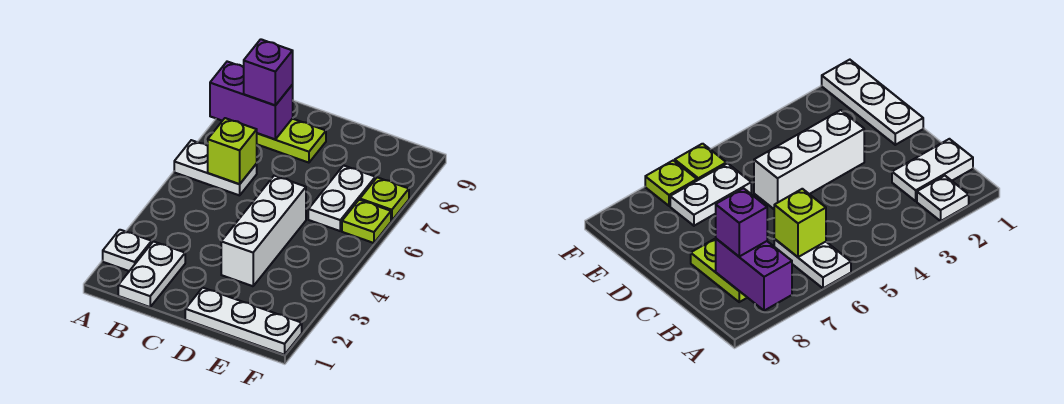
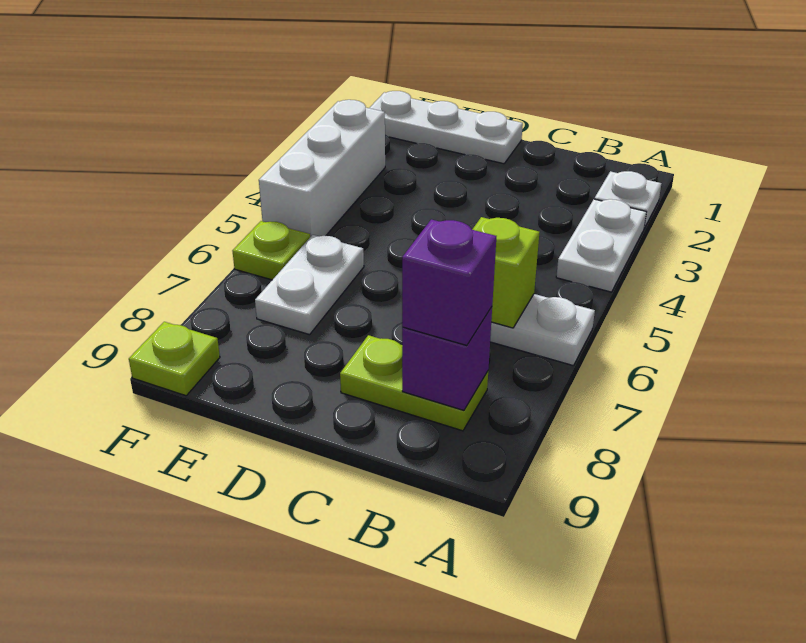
purple brick A8:B8 level 2 -> purple brick B8 level 2
white plate B1:B2 level 1 -> white plate A3:A4 level 1
white brick D3:D5 level 1 -> white brick F3:F5 level 1
lime plate F7 level 1 -> lime plate F9 level 1

